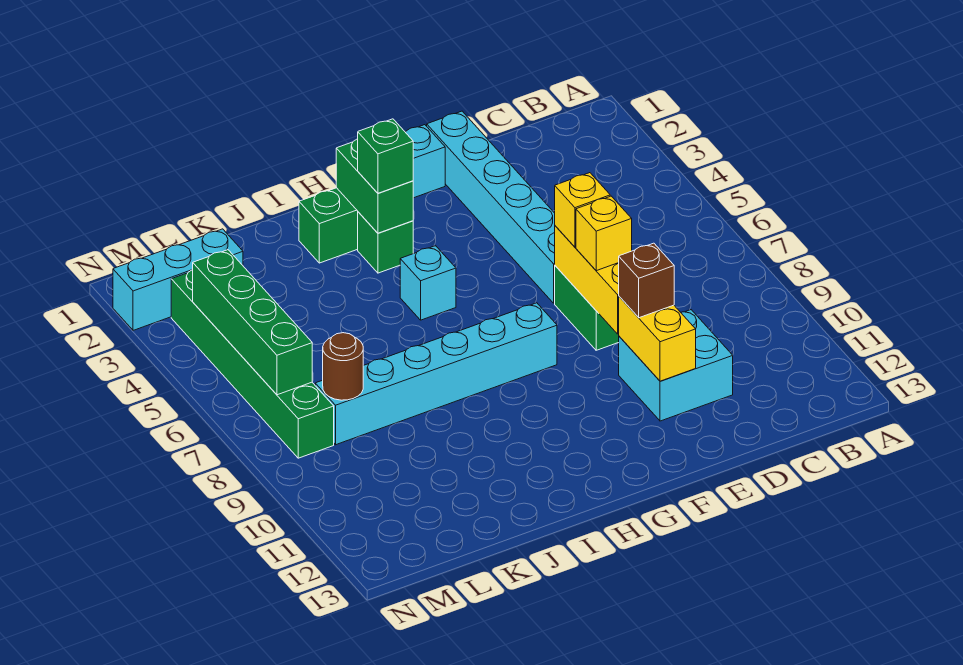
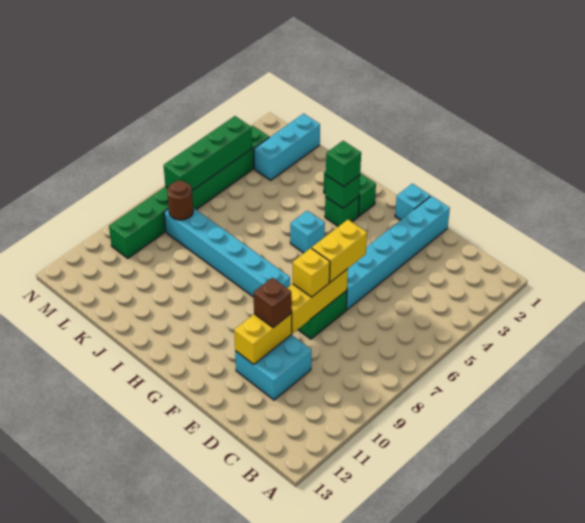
yellow brick E7 level 3 -> yellow brick E6:E7 level 3
green brick H2:H3 level 2 -> green brick H3 level 2
cyan brick L2:N2 level 1 -> cyan brick L1:L3 level 1
green brick M3:M8 level 1 -> green brick M3:M10 level 1

